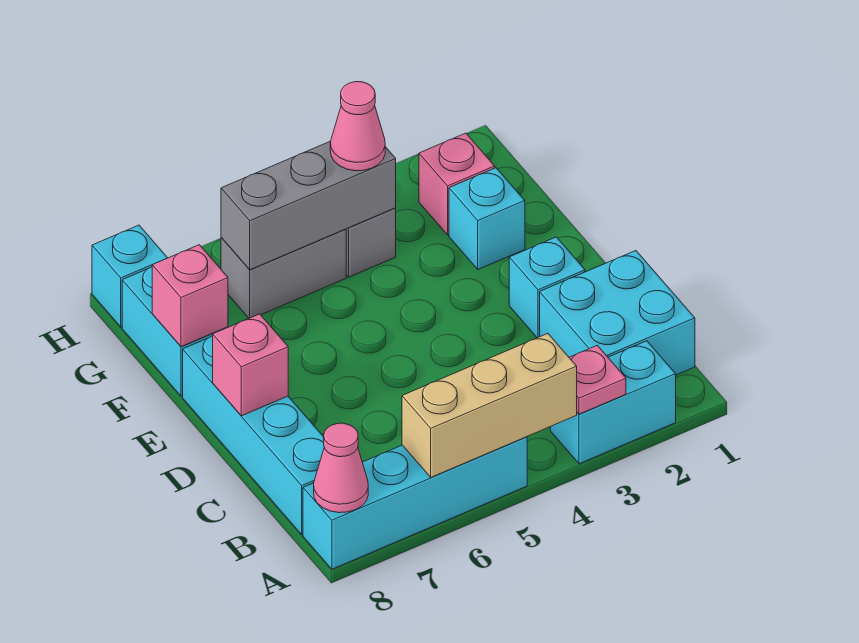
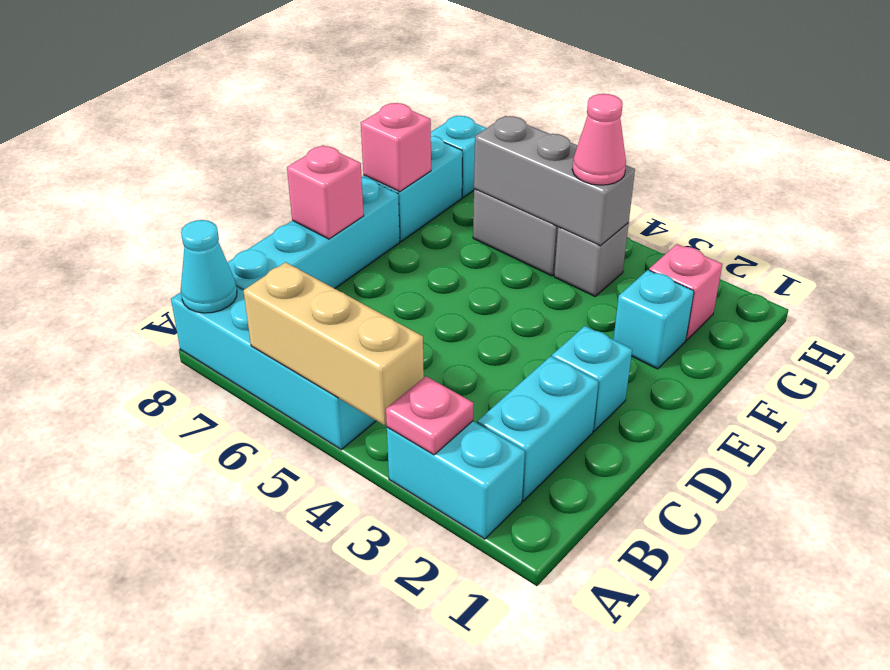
pink cone A8 level 2 -> cyan cone A8 level 2
cyan brick B1:C2 level 1 -> cyan brick B2:C2 level 1

